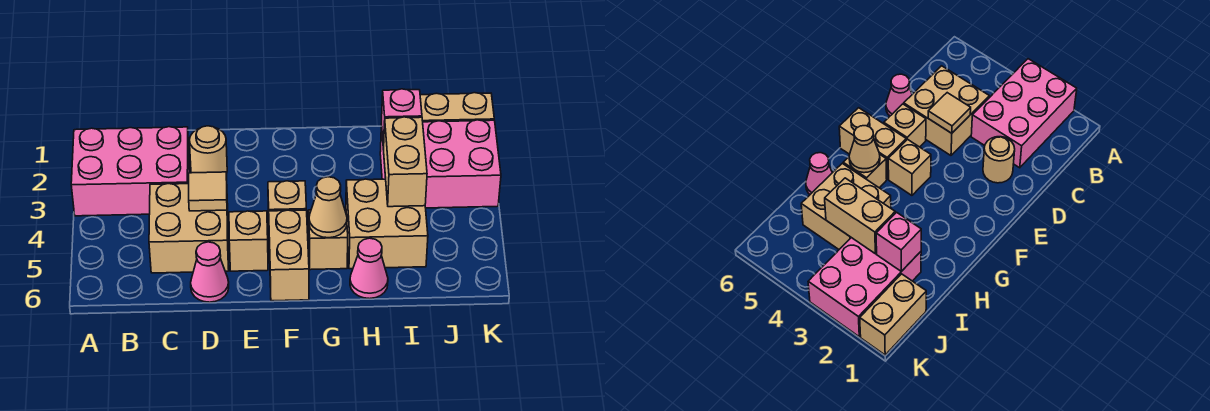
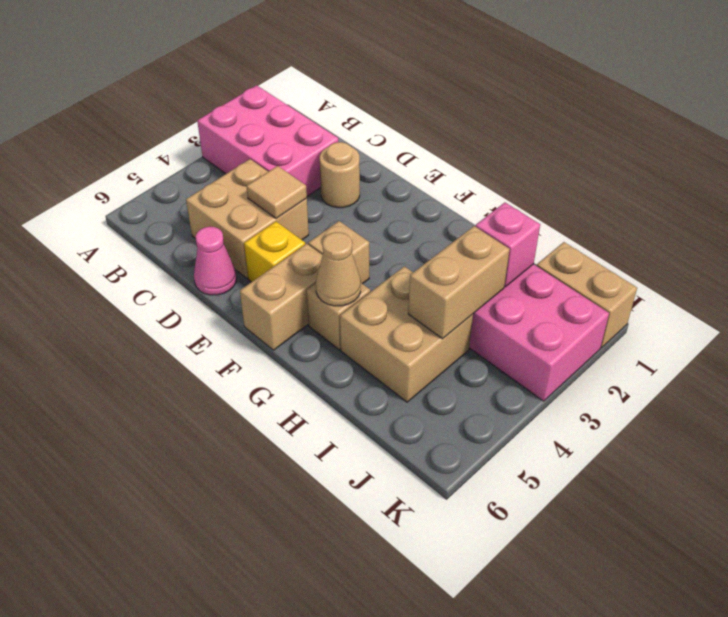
tan brick E5 level 1 -> yellow brick E5 level 1
pink cone H6 level 1 -> none

